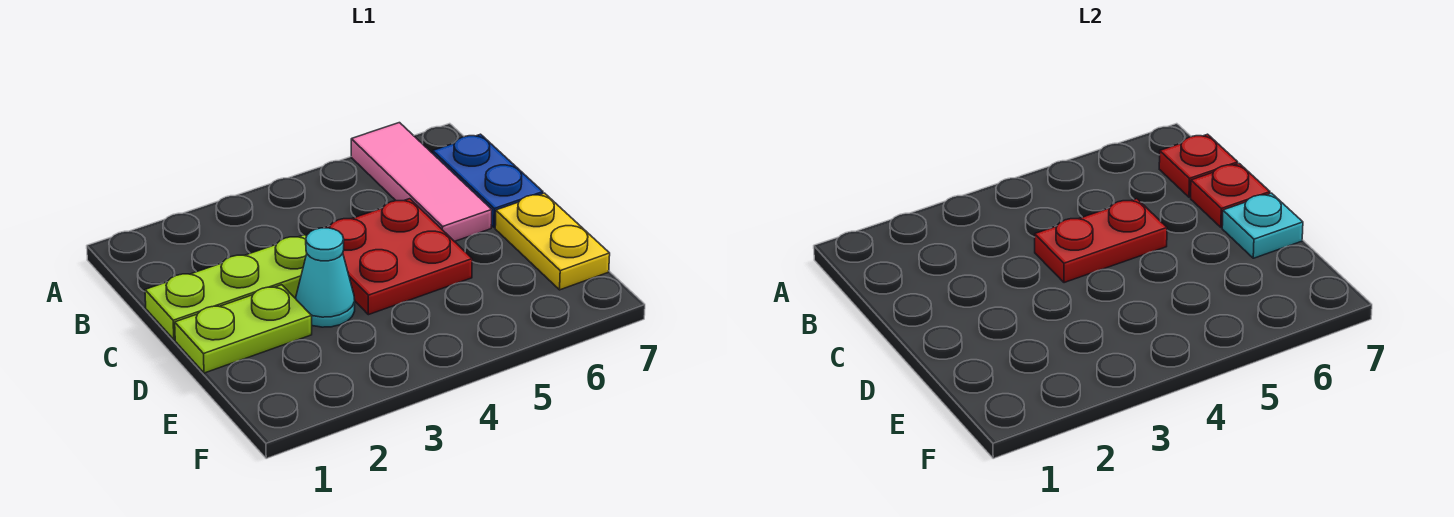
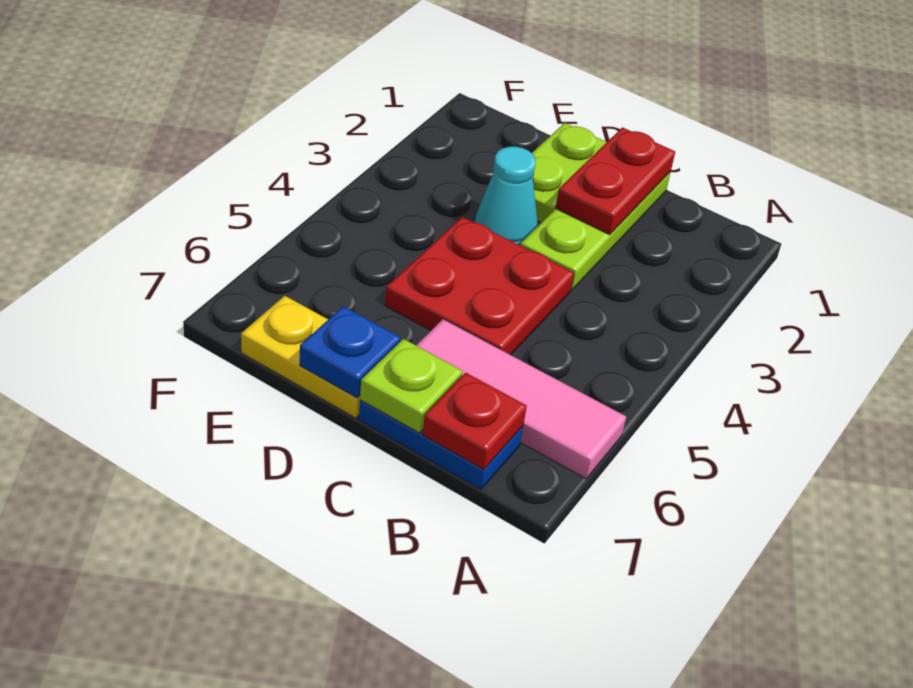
red plate C4:C5 level 2 -> red plate C1:C2 level 2
red plate C7 level 2 -> lime plate C7 level 2
cyan plate D7 level 2 -> blue plate D7 level 2

